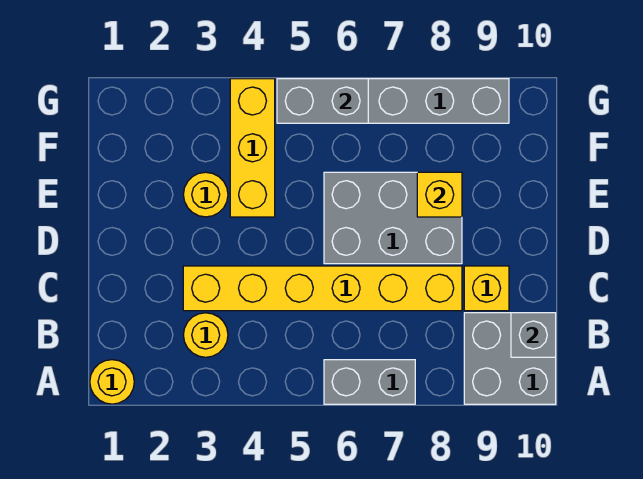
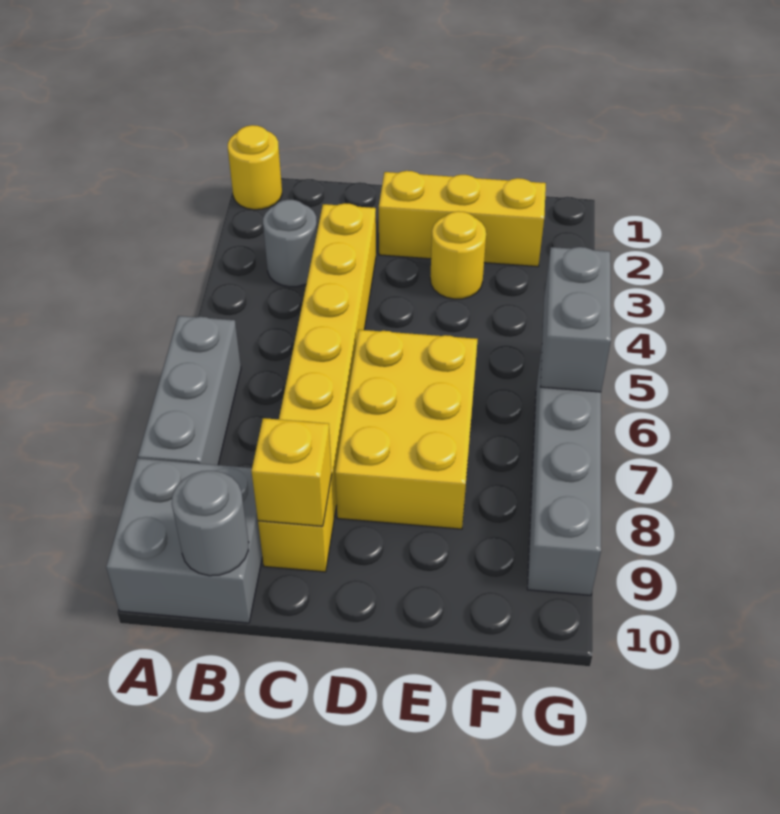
grey brick A6:A7 level 1 -> grey brick A6:A8 level 1
yellow round brick B3 level 1 -> grey round brick B3 level 1
grey brick B10 level 2 -> grey round brick B10 level 2
grey brick D6:E8 level 1 -> yellow brick D6:E8 level 1
yellow brick E4:G4 level 1 -> yellow brick D2:F2 level 1
yellow brick E8 level 2 -> yellow brick C9 level 2

